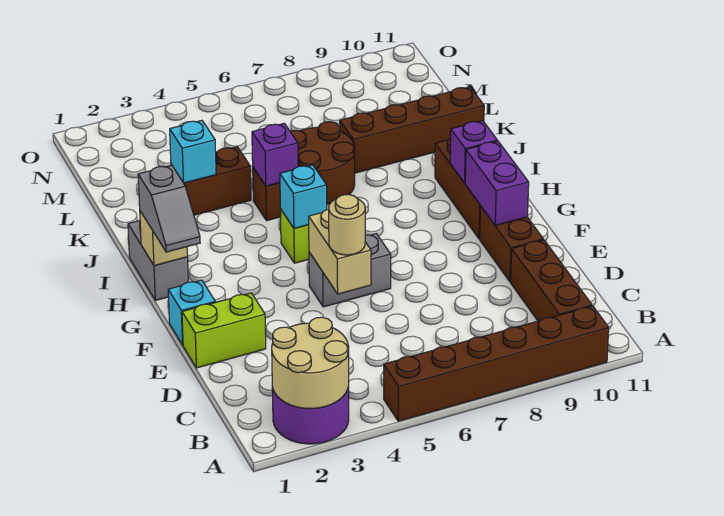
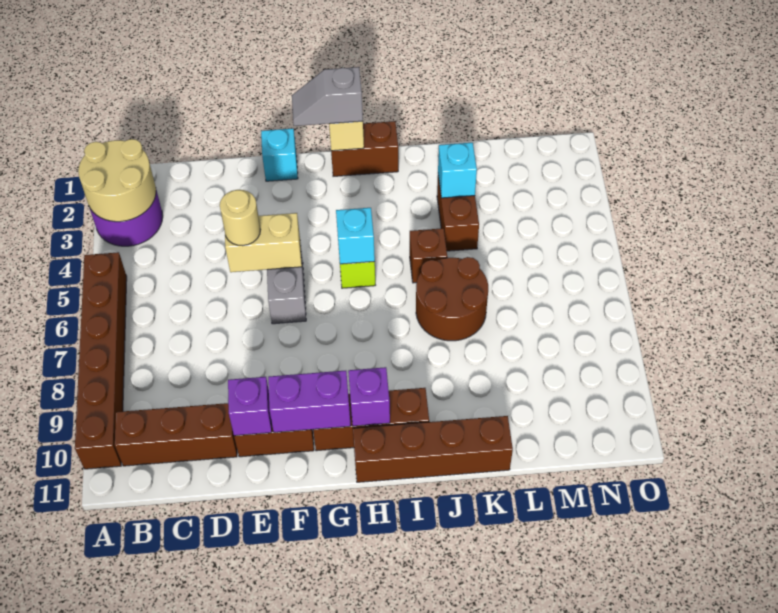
lime brick E1:E2 level 1 -> none
grey brick H1:I1 level 1 -> brown brick H1:I1 level 1
purple brick J5 level 2 -> purple brick E10 level 2
brown brick K8:K11 level 1 -> brown brick H11:K11 level 1

